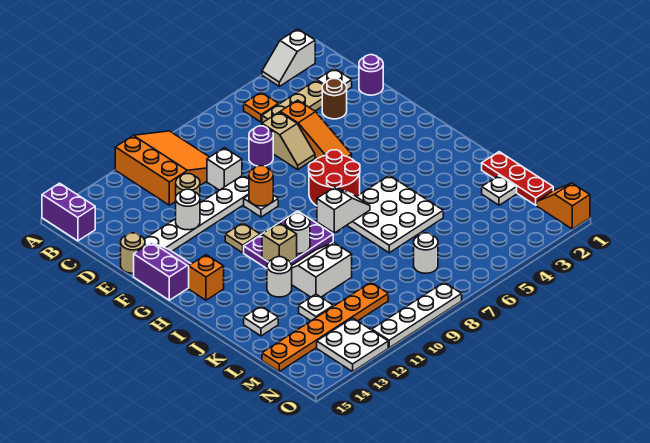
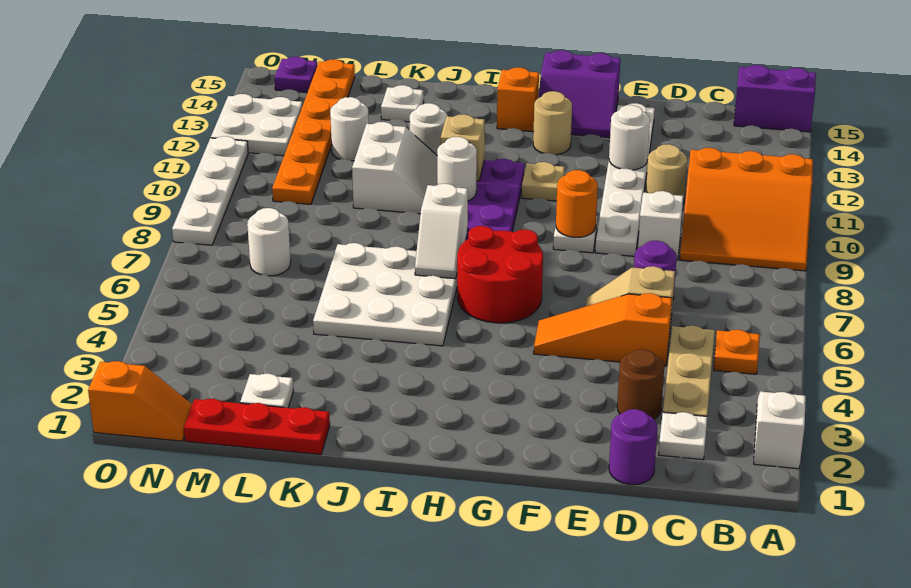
tan round brick E15 level 1 -> tan round brick G13 level 1
white plate L12 level 1 -> white round brick L12 level 1
none -> purple plate N15 level 1

